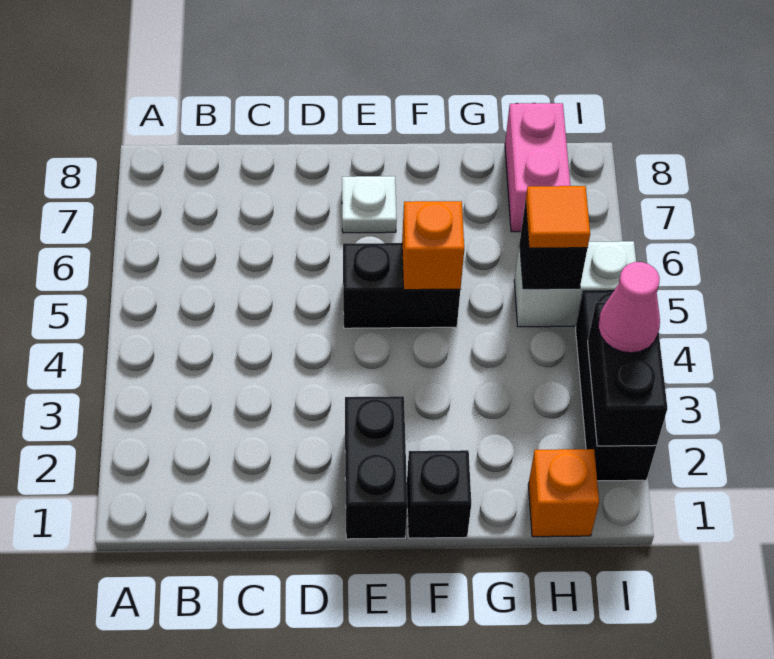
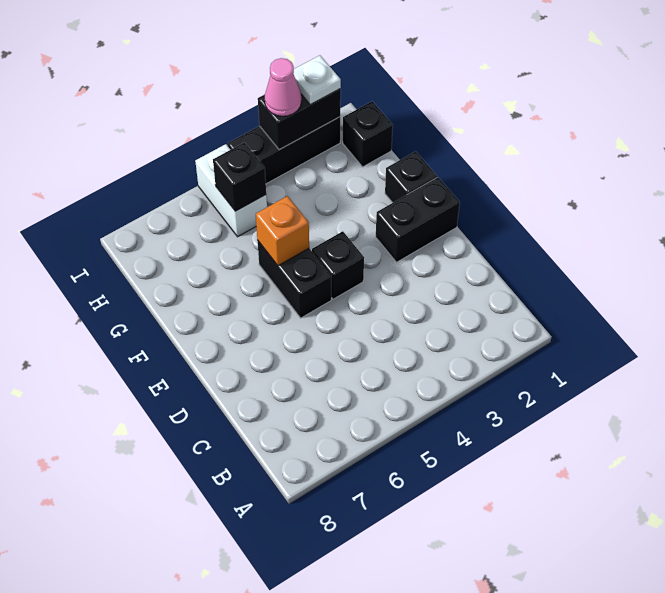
none -> black brick E4 level 1
white plate E7 level 1 -> white plate I2 level 3
orange brick H1 level 1 -> black brick H1 level 1
orange tile H5 level 3 -> none
pink brick H7:H8 level 1 -> none

